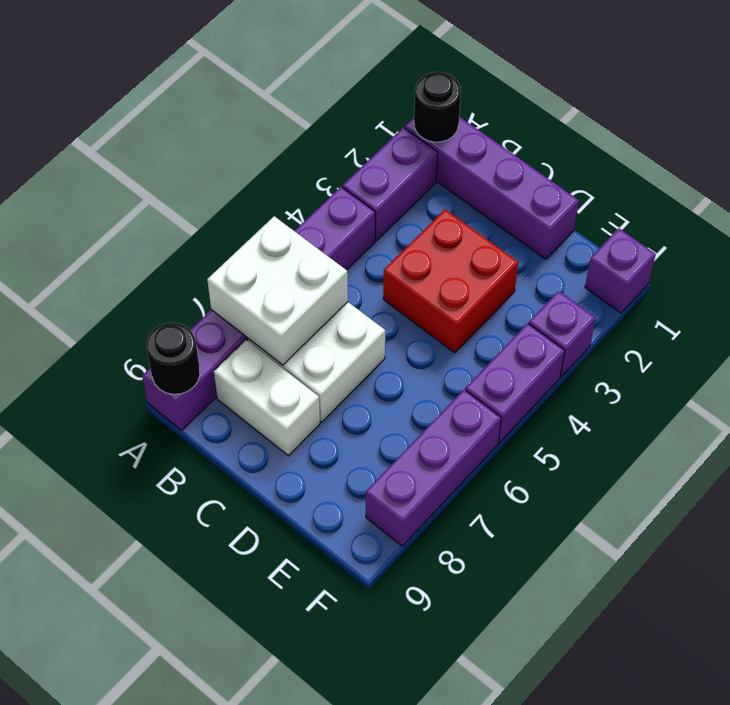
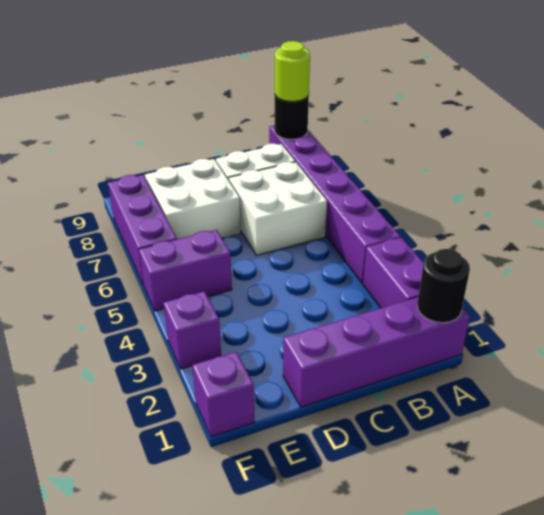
white brick A6:B7 level 2 -> white brick D7:E8 level 1
none -> lime round brick A9 level 3
red brick C3:D4 level 1 -> none
purple brick F4:F5 level 1 -> purple brick E5:F5 level 1

